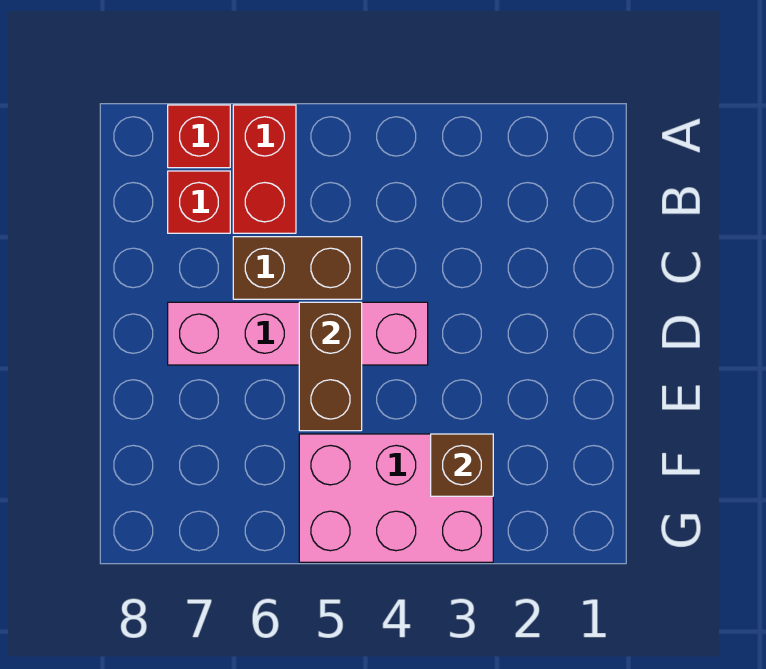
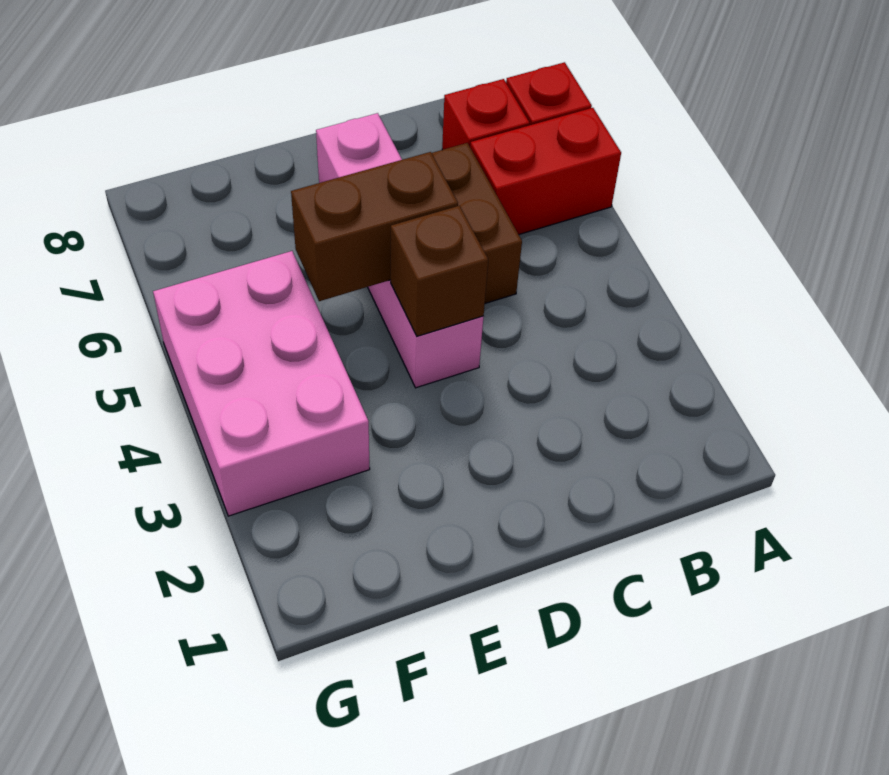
brown brick F3 level 2 -> brown brick D4 level 2

